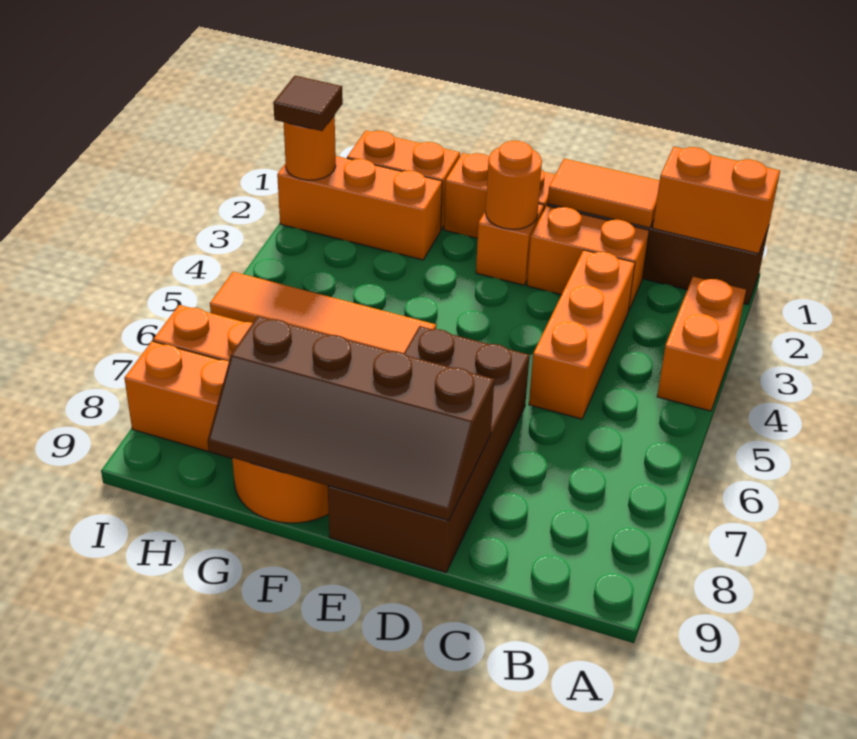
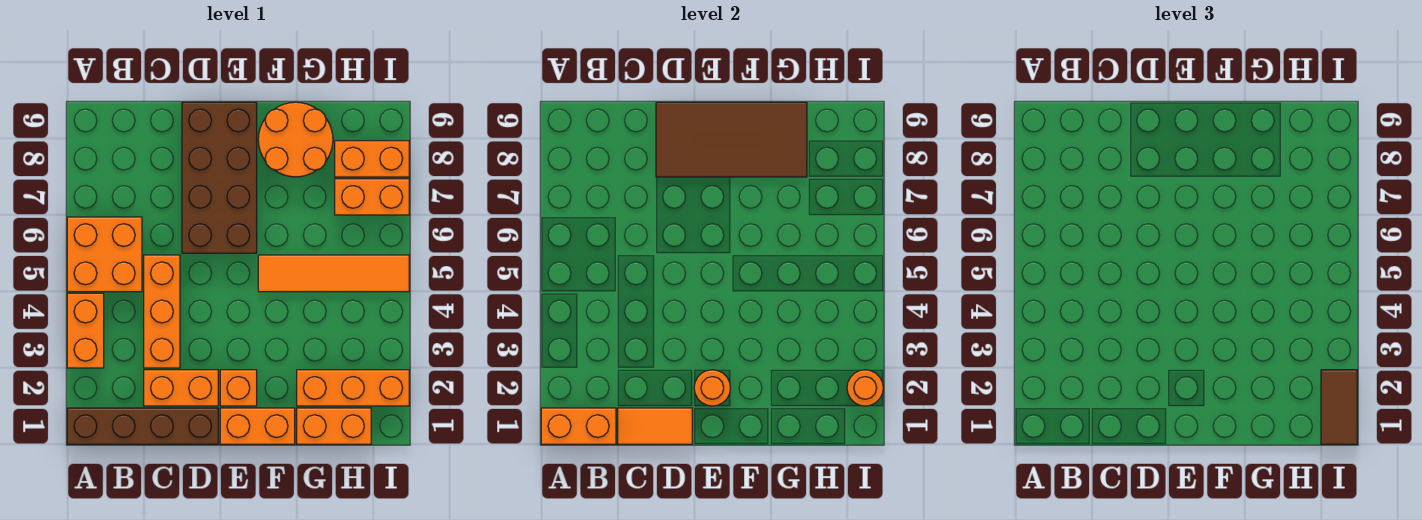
none -> orange brick A5:B6 level 1
brown slope D8:G9 level 2 top 8 -> brown tile D8:G9 level 2
brown tile I2 level 3 -> brown tile I1:I2 level 3

